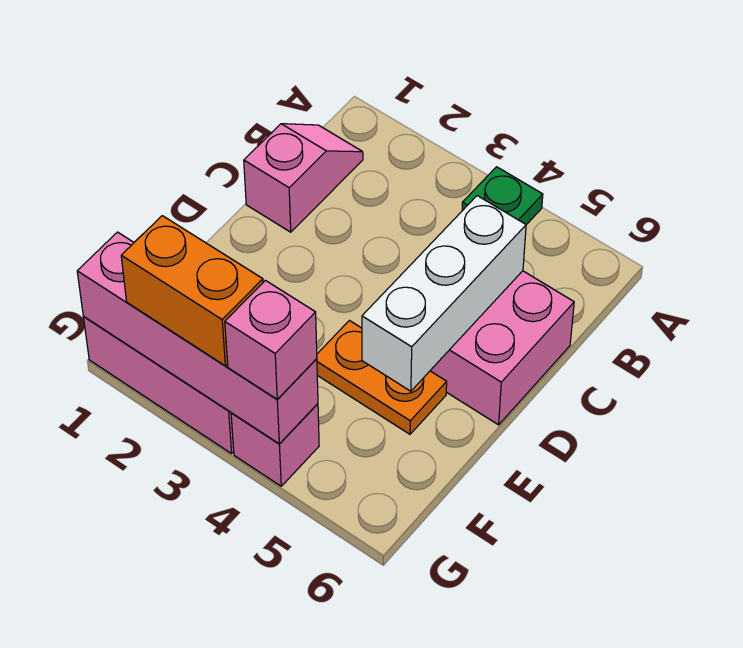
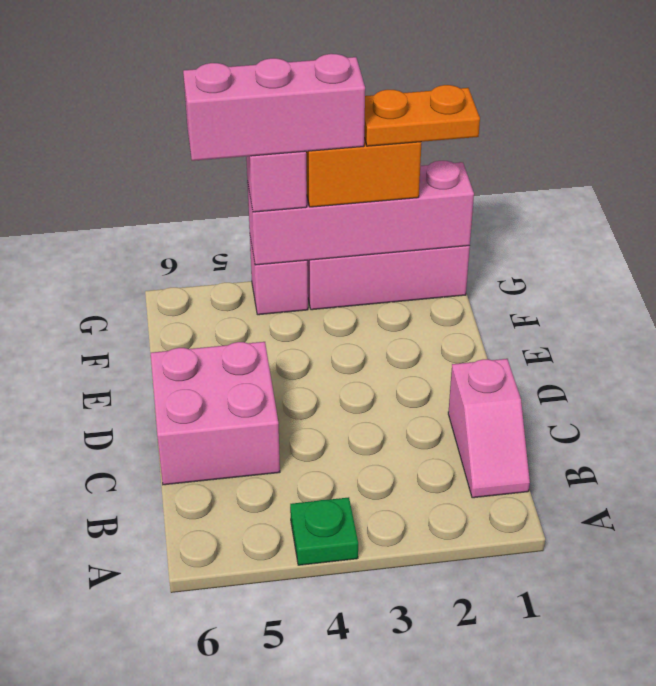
white brick C5:E5 level 2 -> none
orange plate E4:E5 level 1 -> orange plate G1:G2 level 4
none -> pink brick G3:G5 level 4

